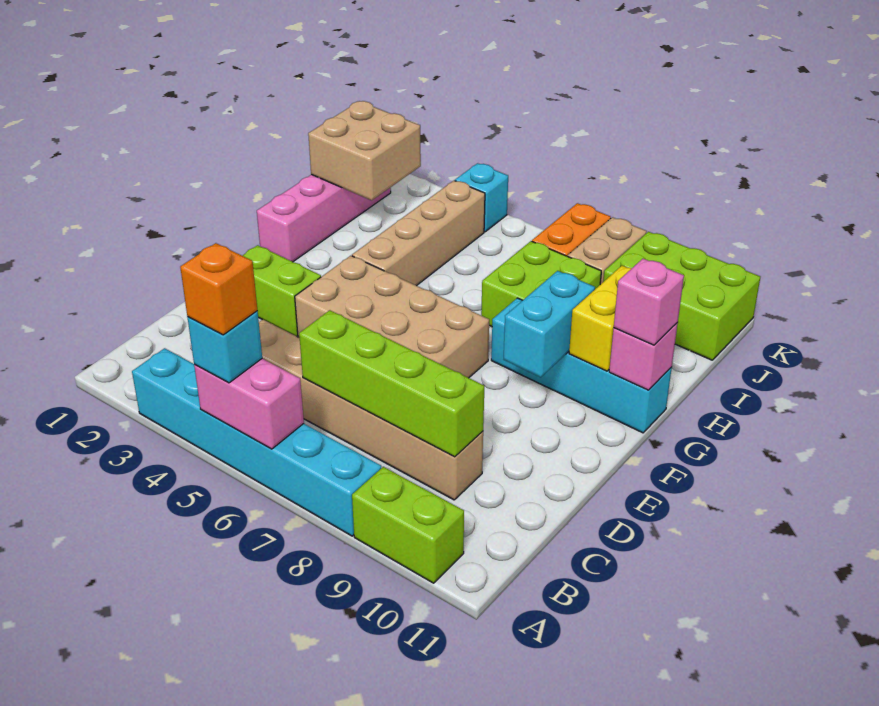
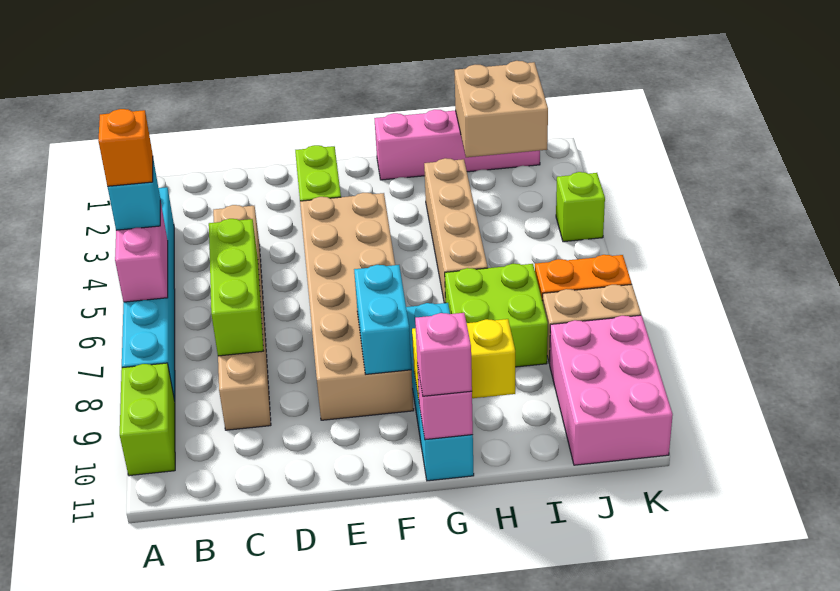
lime brick C6:C9 level 2 -> lime brick C6:C8 level 2
tan brick E4:F7 level 1 -> tan brick E4:F9 level 1
cyan brick F9:G9 level 2 -> cyan brick F8:F9 level 2
tan brick G4:J4 level 1 -> tan brick H3:H6 level 1
lime brick J9:K11 level 1 -> pink brick J9:K11 level 1
cyan brick K4 level 1 -> lime brick K4 level 1

